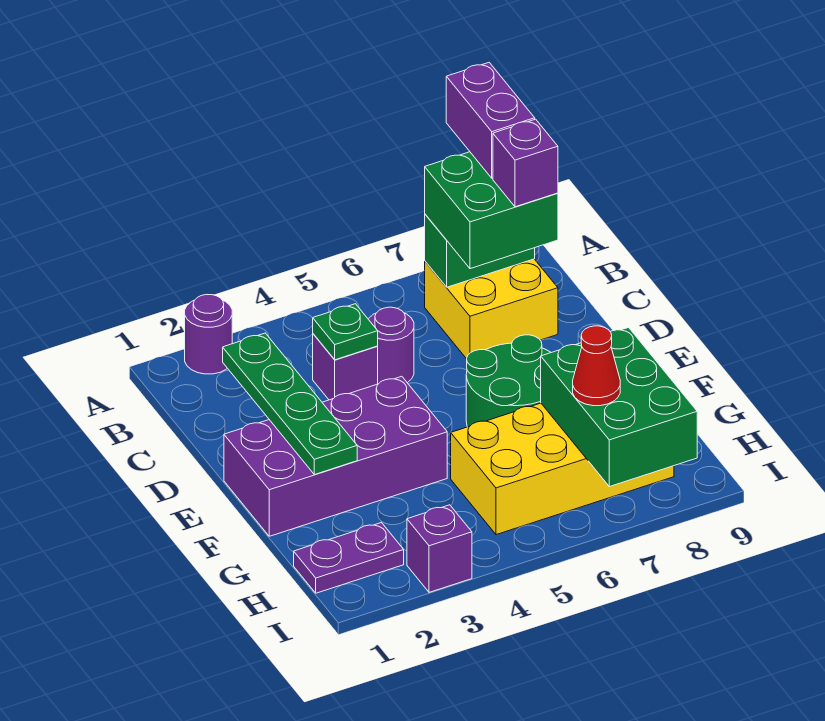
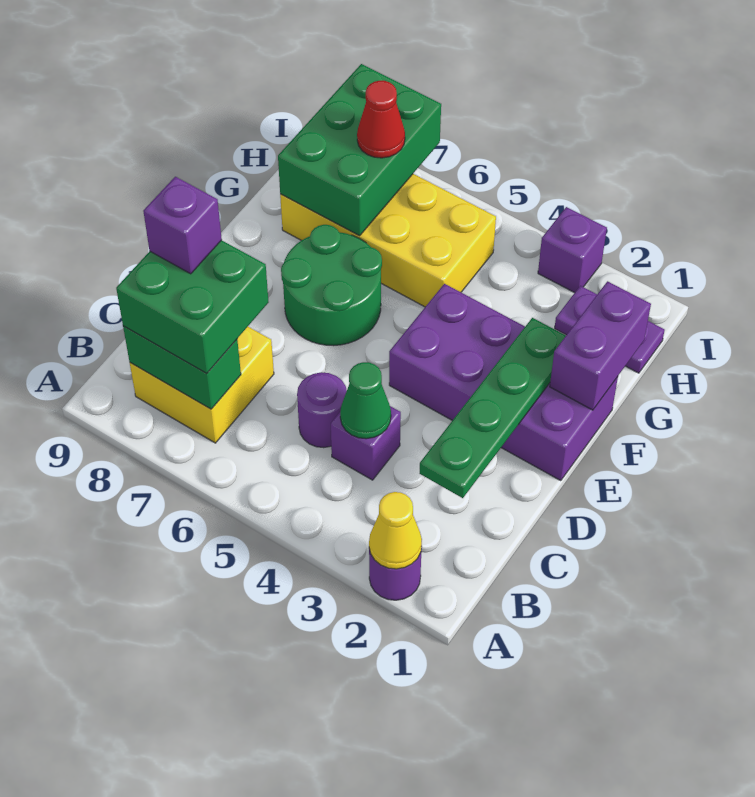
none -> yellow cone A2 level 2
purple brick A8:B8 level 4 -> purple brick F1:G1 level 2
green plate C4 level 2 -> green cone C4 level 2

